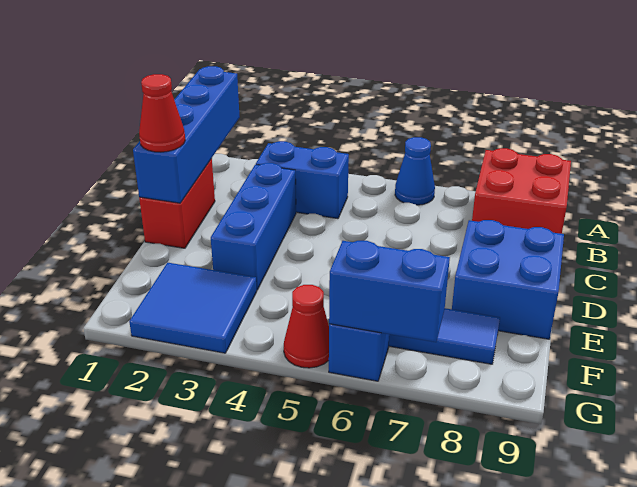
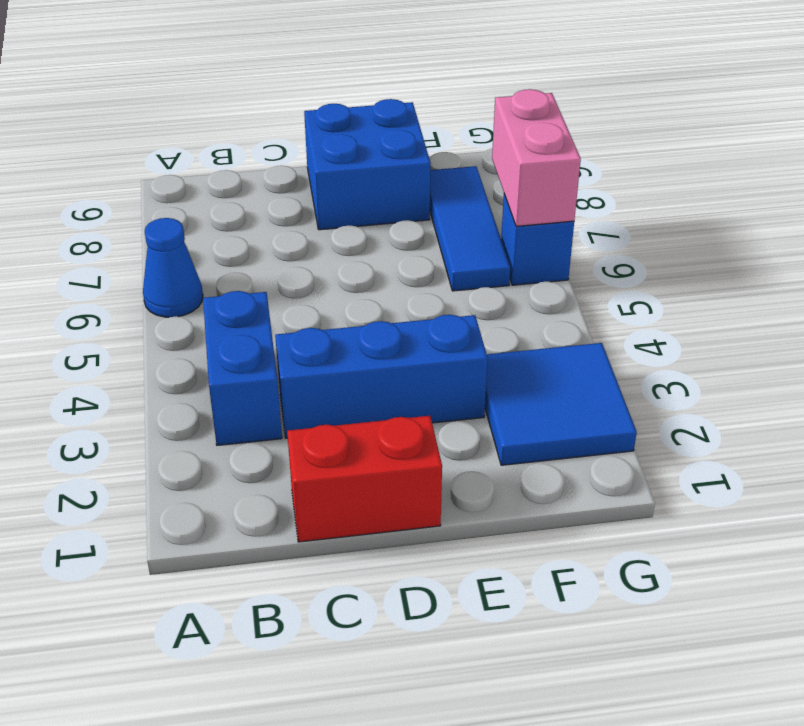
blue brick A1:D1 level 2 -> none
red brick A8:B9 level 1 -> none
red cone D1 level 3 -> none
red cone G5 level 1 -> none
blue brick G6:G7 level 2 -> pink brick G6:G7 level 2

